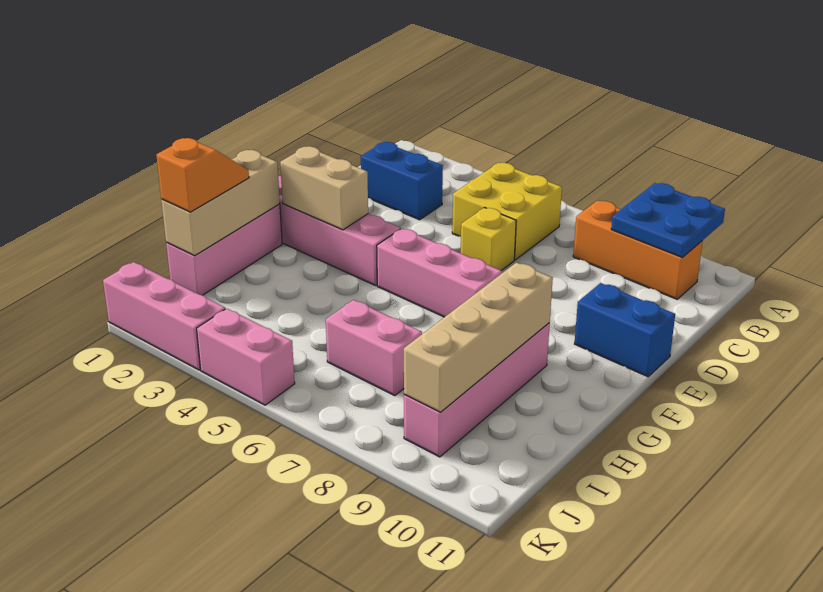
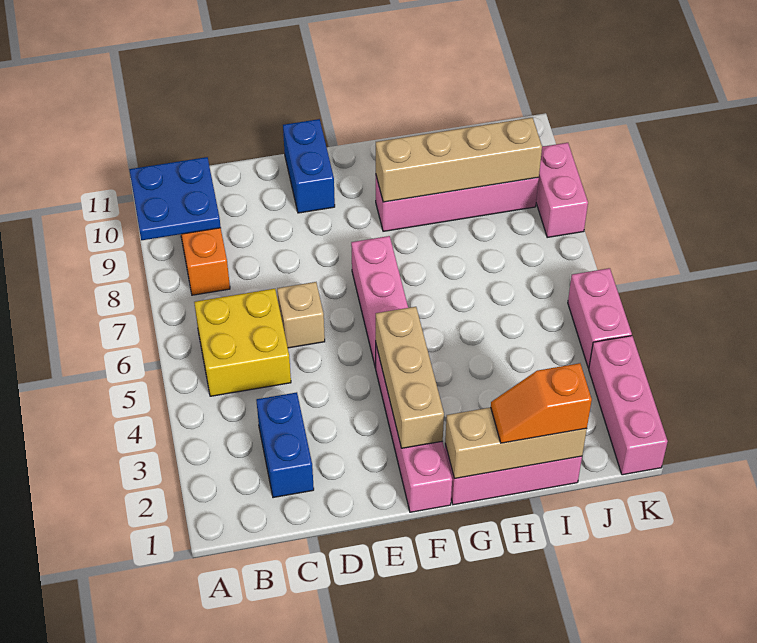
yellow brick D6 level 1 -> tan brick D6 level 1
tan brick F2:F3 level 2 -> tan brick F2:F4 level 2
pink brick I6:I7 level 1 -> pink brick K8:K9 level 1

